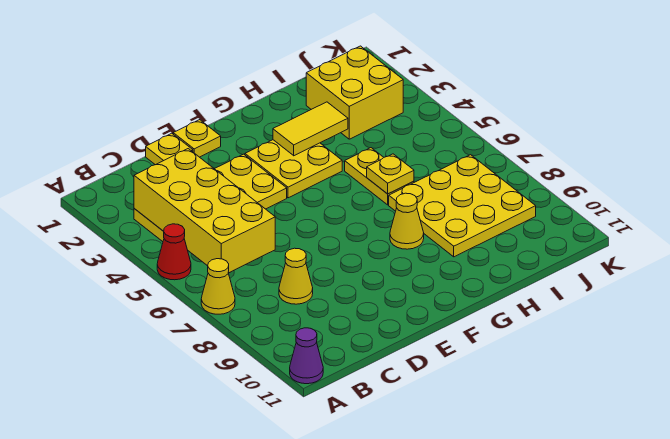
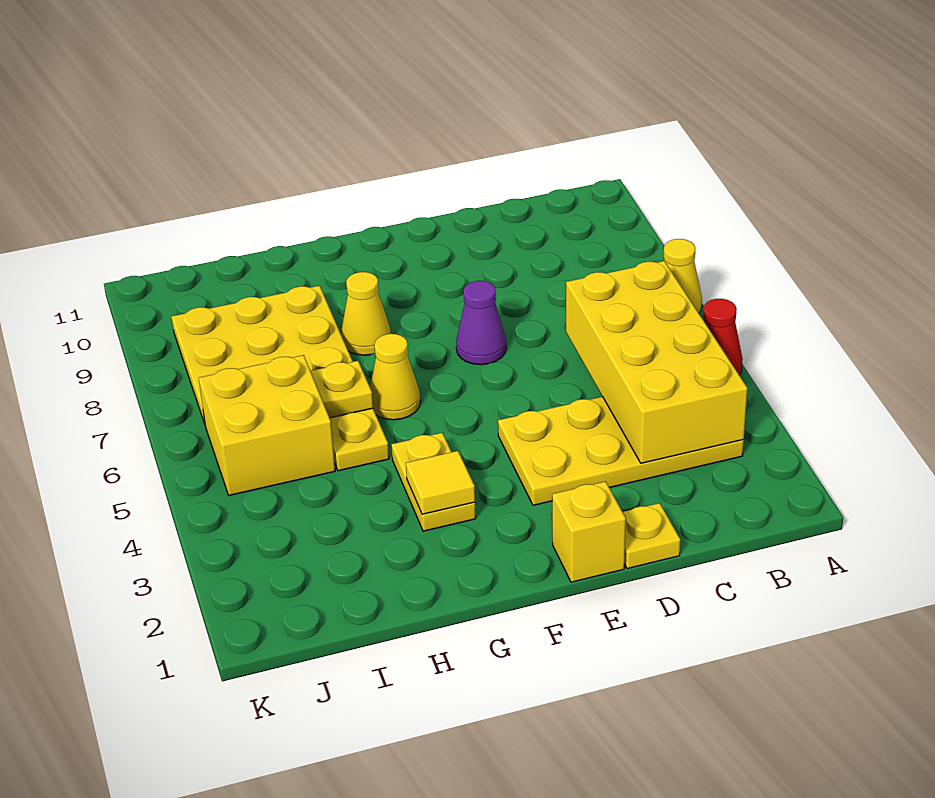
purple cone A11 level 1 -> purple cone E7 level 1
yellow cone C8 level 1 -> yellow cone G6 level 1
yellow plate E1 level 1 -> yellow brick E1 level 1
yellow plate F3:G4 level 1 -> yellow plate G3:G4 level 1
yellow tile G3:H3 level 2 -> yellow tile G3 level 2
yellow brick I2:J3 level 1 -> yellow brick I5:J6 level 1

